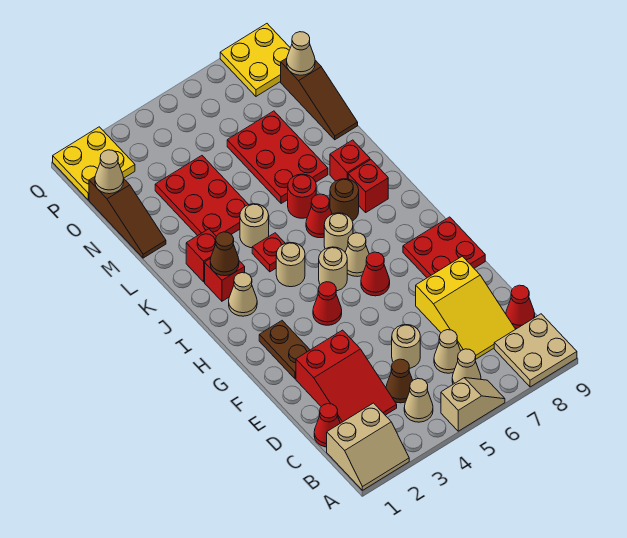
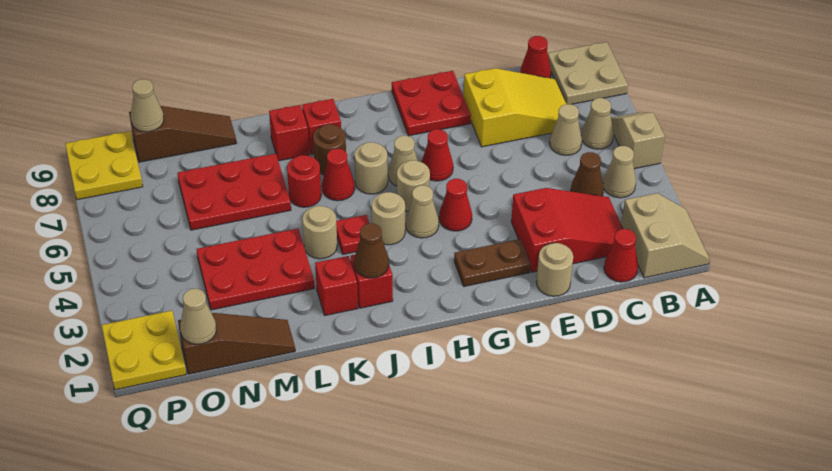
tan round brick D5 level 1 -> tan round brick E1 level 1
tan cone I2 level 1 -> tan cone H4 level 1

